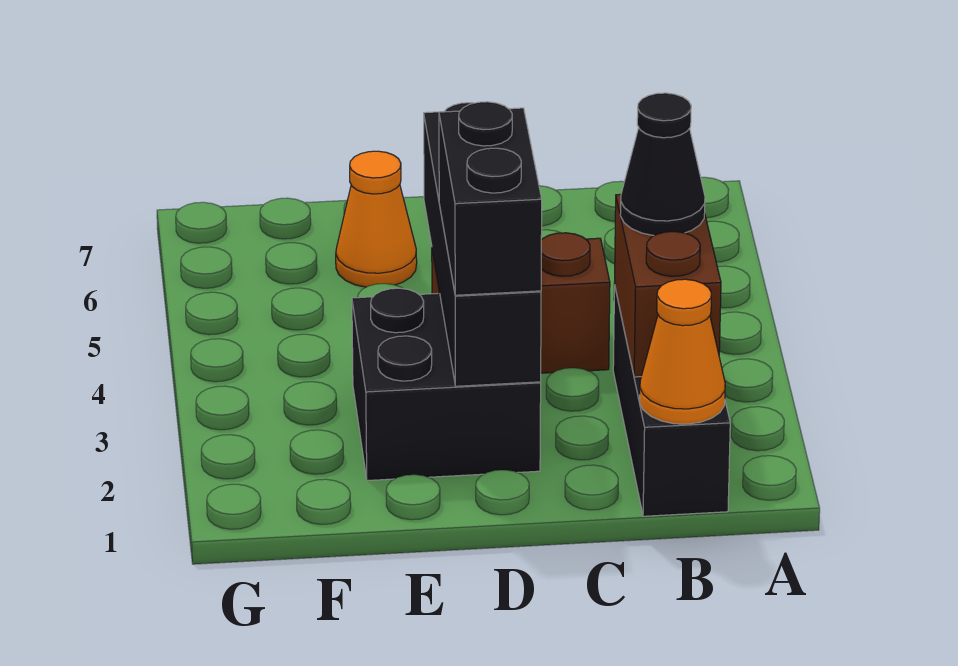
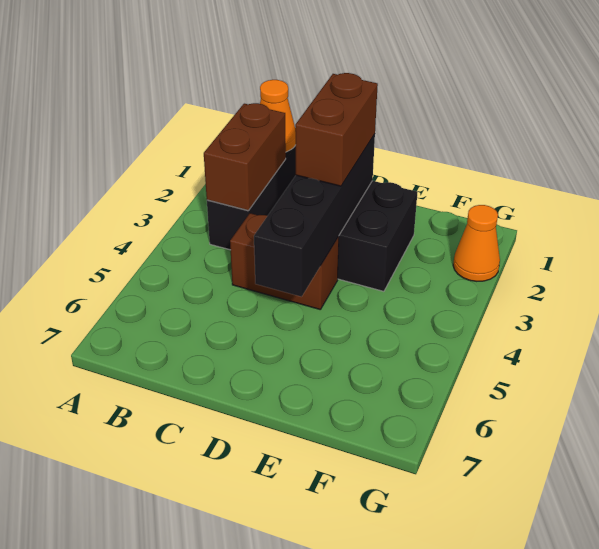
black cone B3 level 3 -> none
black brick D2:D3 level 3 -> brown brick D2:D3 level 3
orange cone E6 level 1 -> orange cone G2 level 1

